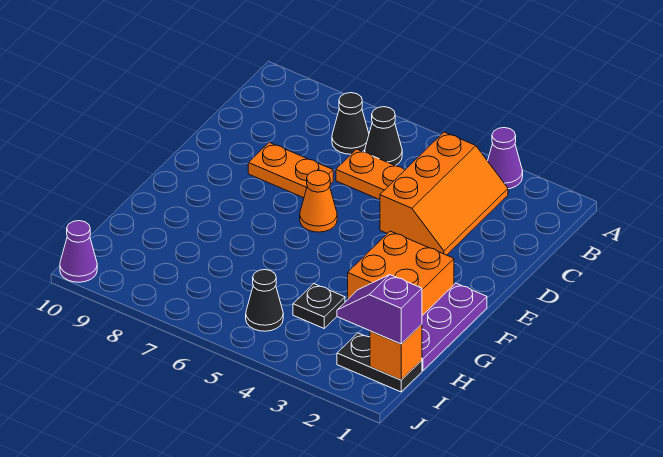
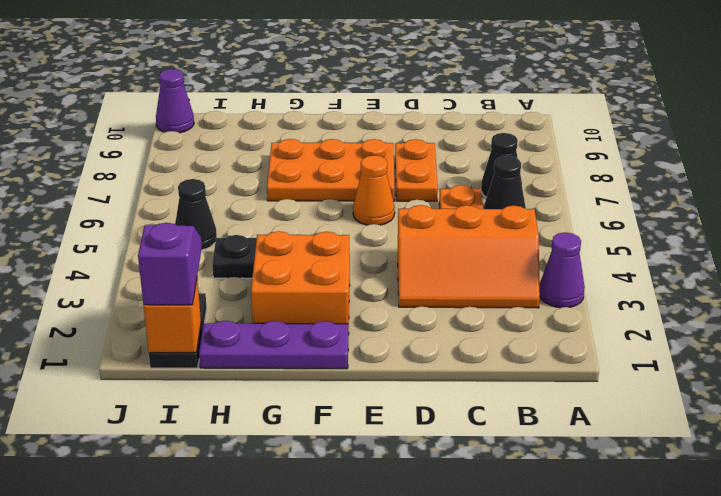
none -> orange plate E7:G8 level 1

